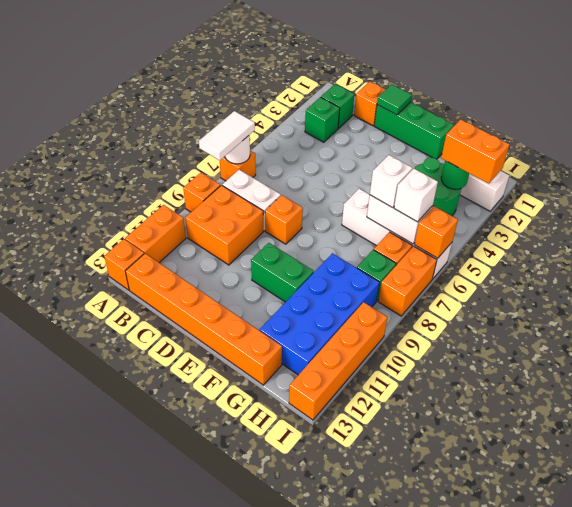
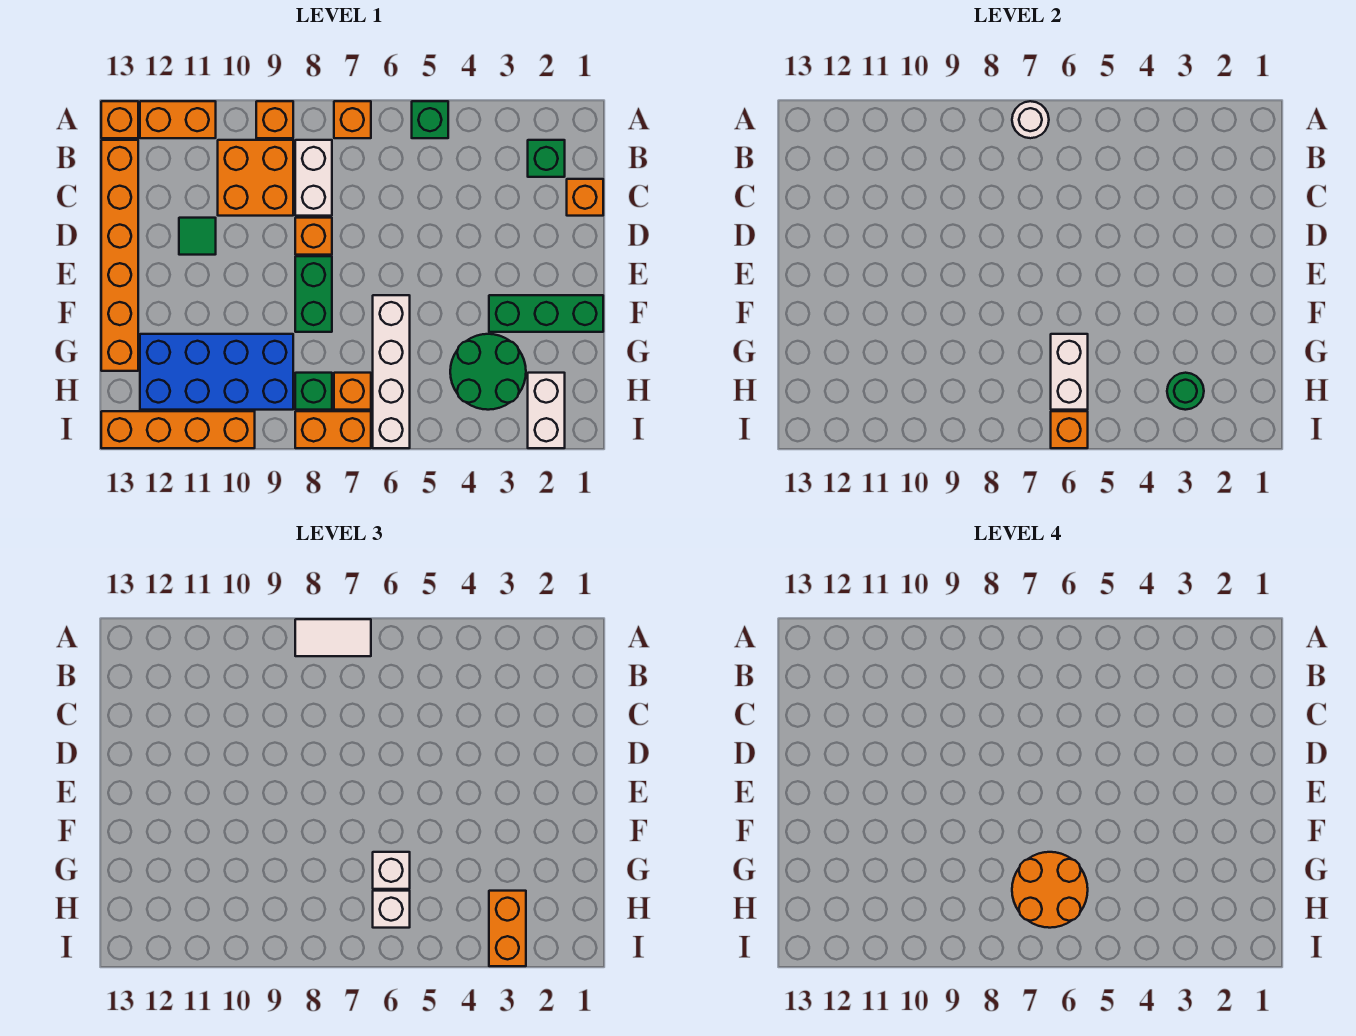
green brick B3 level 1 -> green brick A5 level 1
green brick D1:F1 level 1 -> green brick F1:F3 level 1
green tile D1 level 2 -> green tile D11 level 1
green brick E10:F10 level 1 -> green brick E8:F8 level 1
none -> orange round brick G6:H7 level 4

